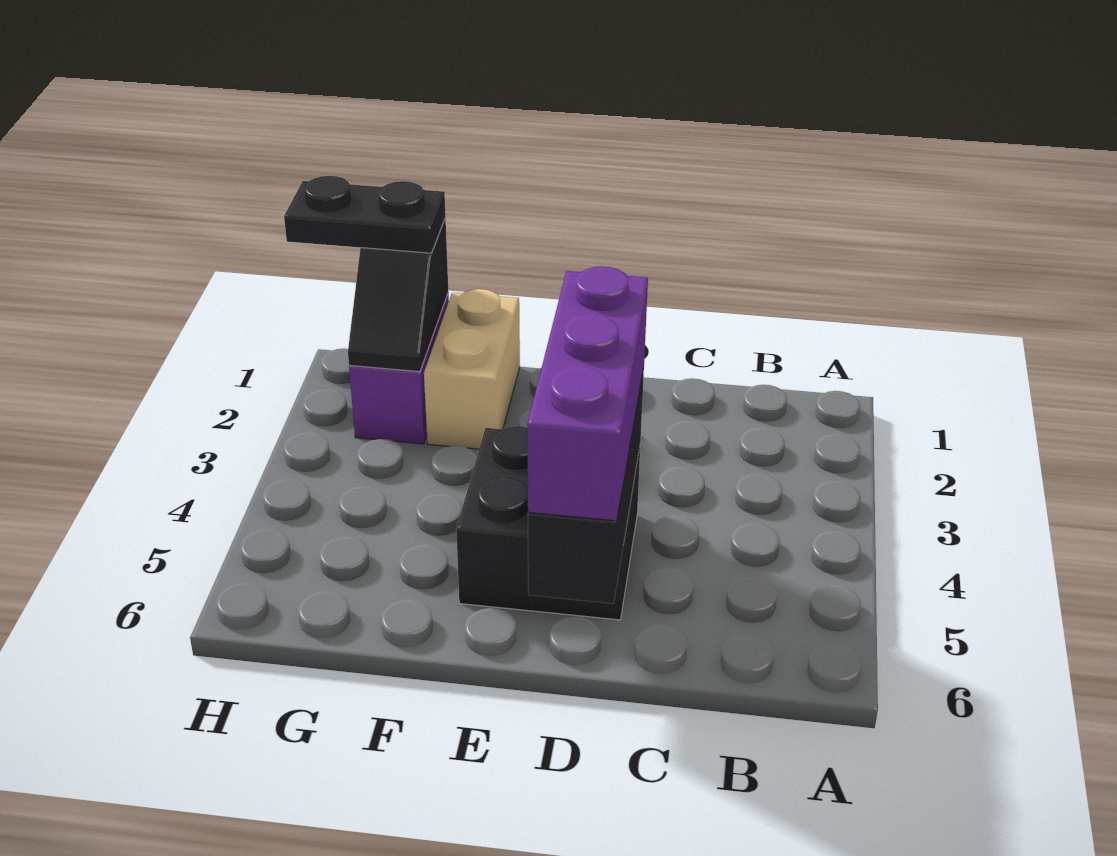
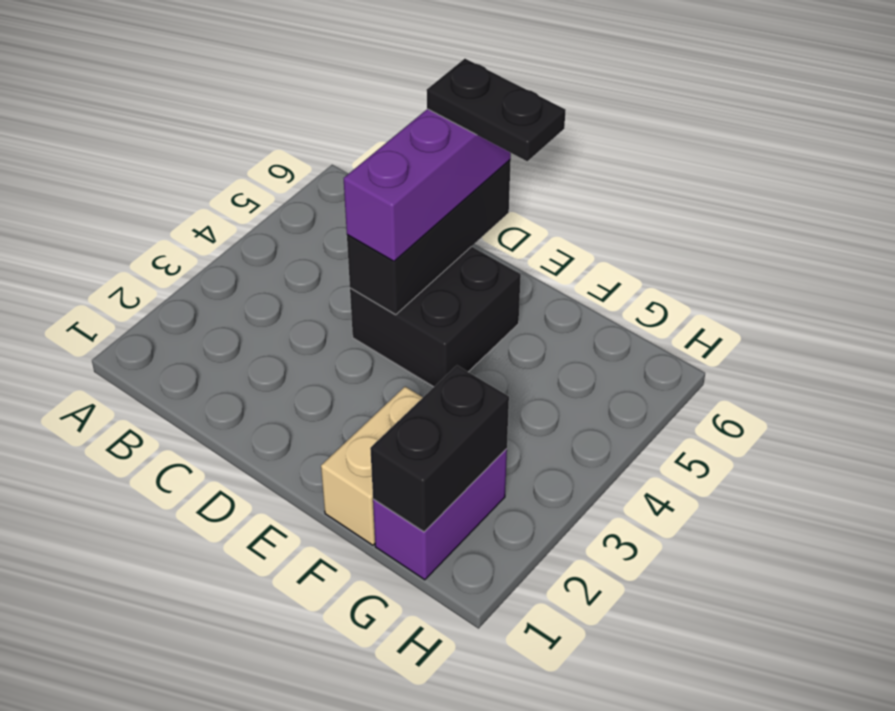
black slope G1:G2 level 2 top 1 -> black brick G1:G2 level 2
black plate G1:H1 level 3 -> black plate D6:E6 level 4

